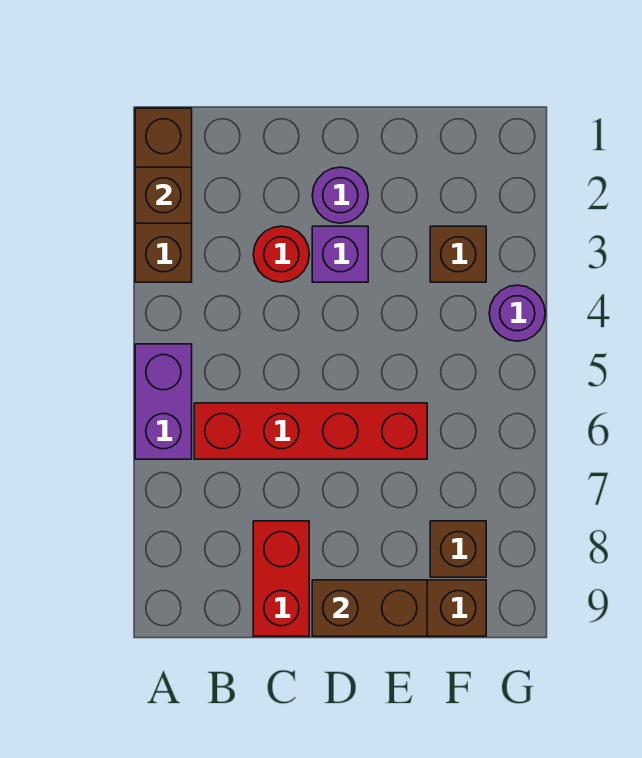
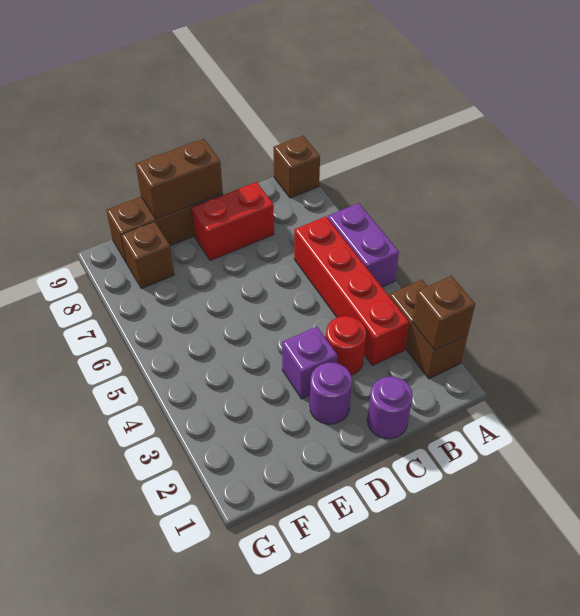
brown brick A1:A3 level 1 -> brown brick A2:A3 level 1
red brick B6:E6 level 1 -> red brick B3:B6 level 1
red brick C8:C9 level 1 -> red brick C8:D8 level 1
brown brick F3 level 1 -> brown brick A9 level 1
purple round brick G4 level 1 -> purple round brick C1 level 1

